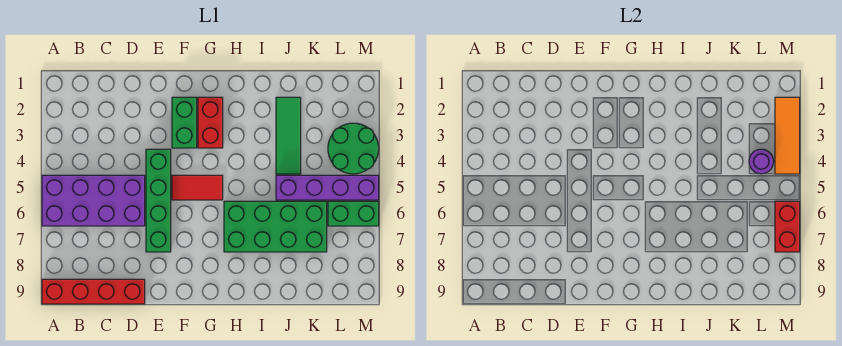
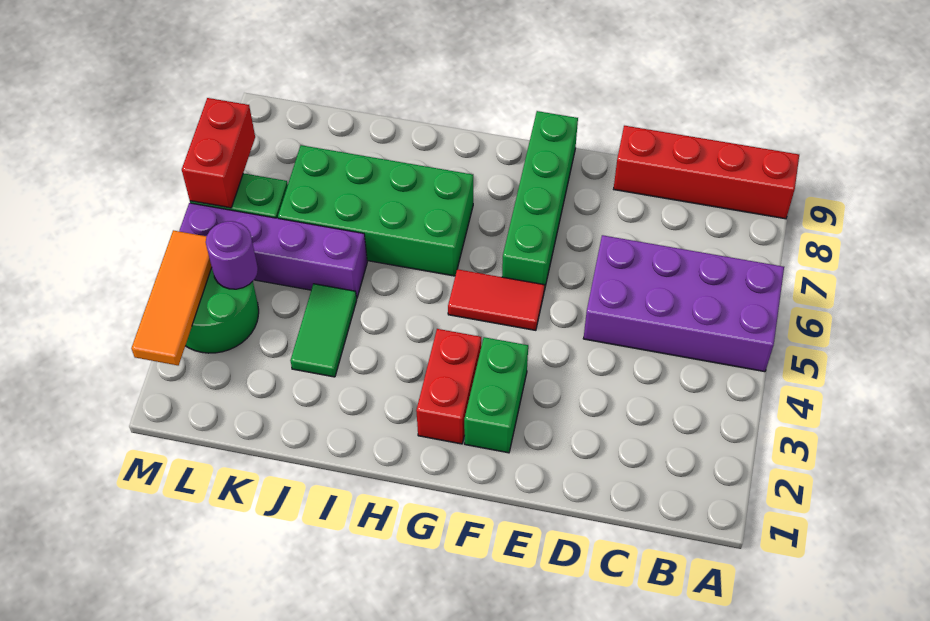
green brick E4:E7 level 1 -> green brick F6:F9 level 1
green tile J2:J4 level 1 -> green tile J3:J4 level 1

